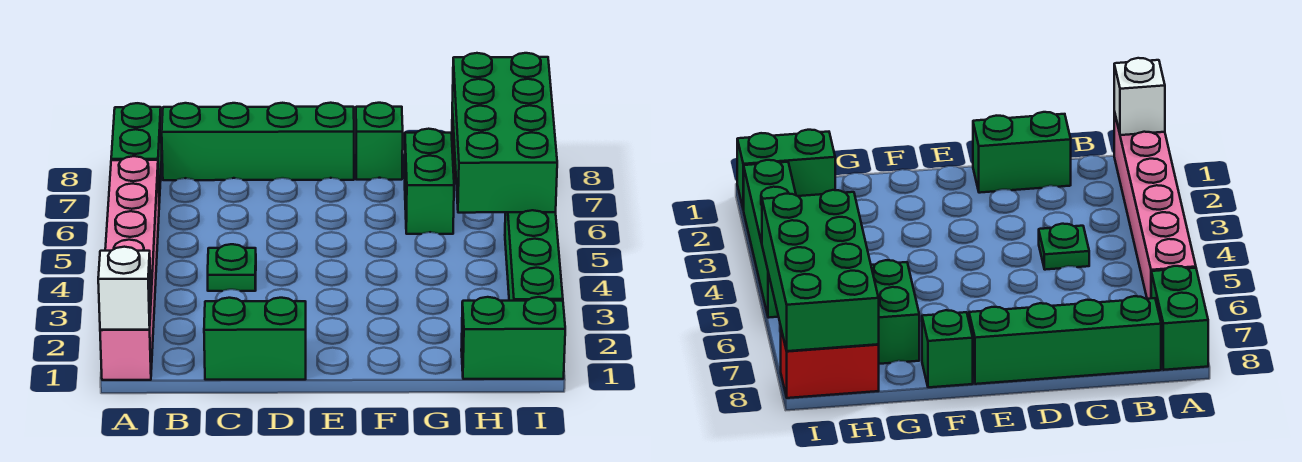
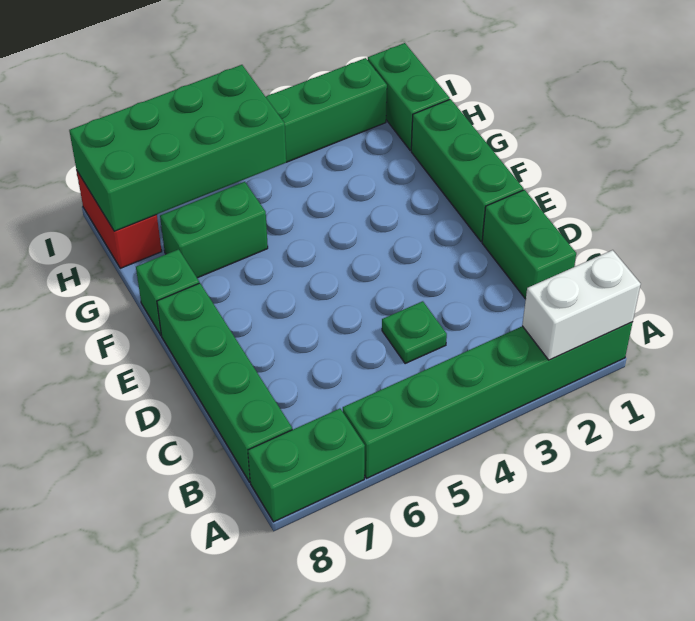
pink brick A1:A6 level 1 -> green brick A1:A6 level 1
white brick A1 level 2 -> white brick A1:A2 level 2
none -> green brick E1:G1 level 1

